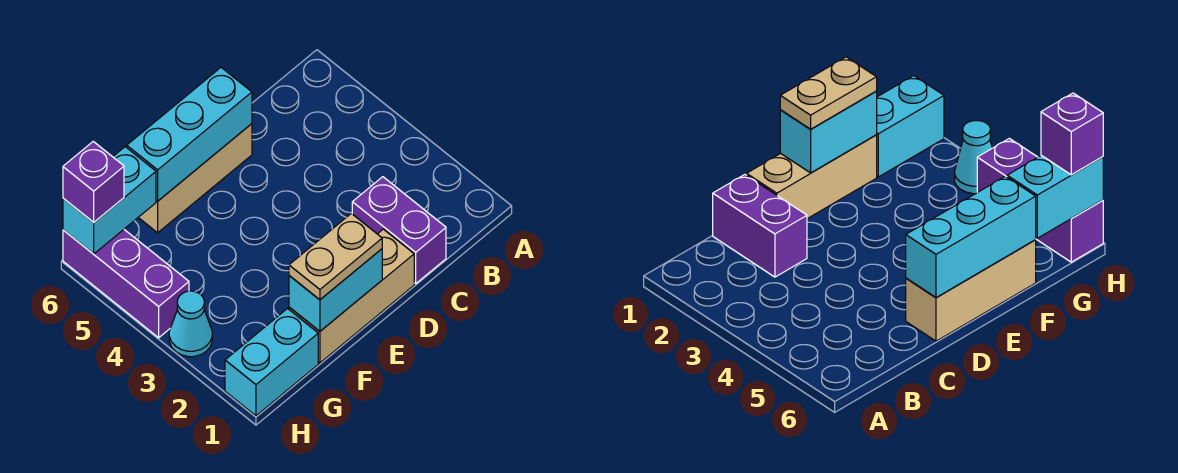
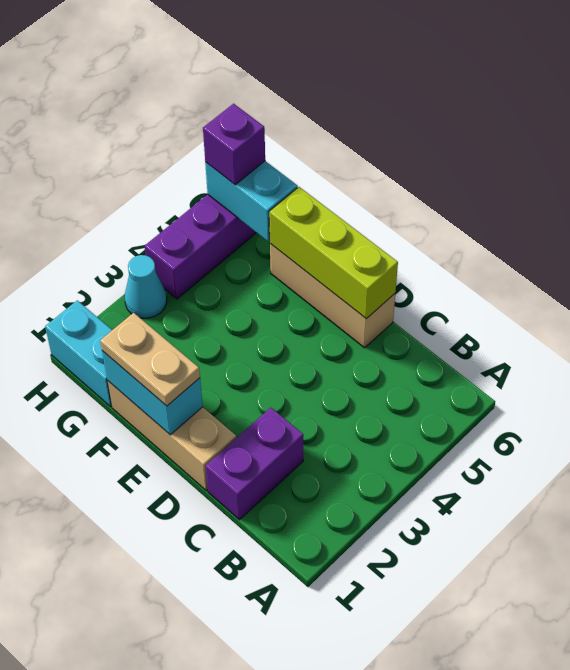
cyan brick D6:F6 level 2 -> lime brick D6:F6 level 2

